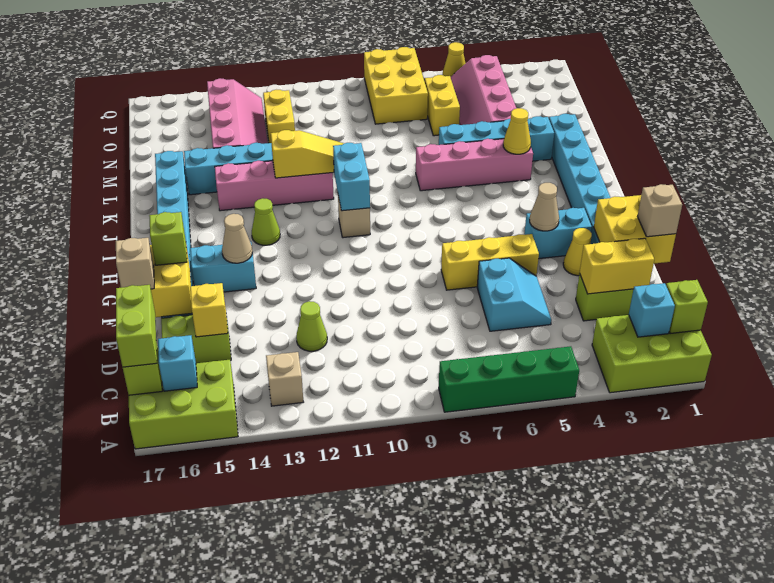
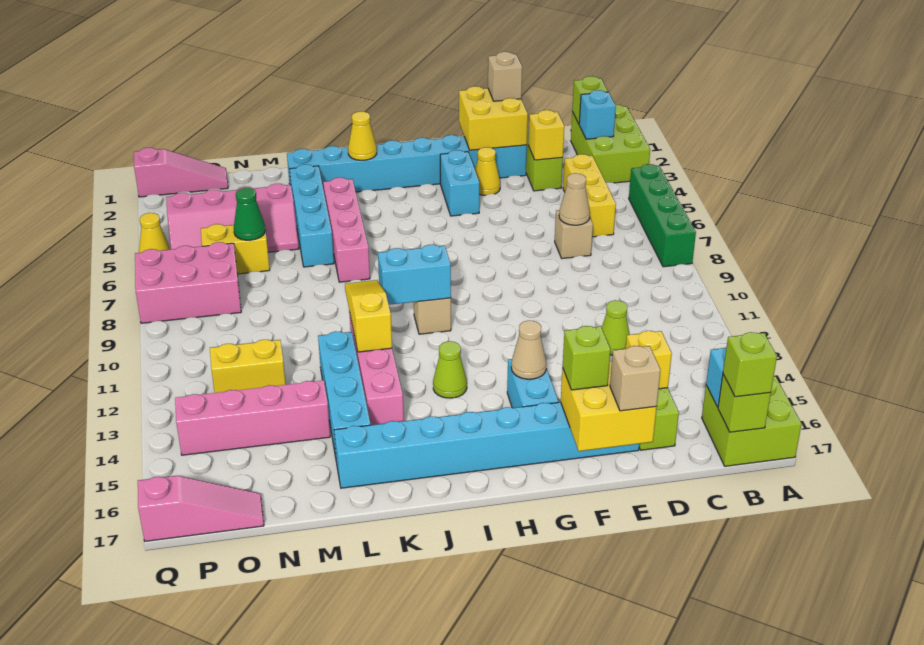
lime brick A15:B17 level 1 -> lime brick A16:B17 level 1
tan brick B13 level 1 -> tan brick D7 level 1
lime brick B17:C17 level 3 -> lime brick B17 level 3
yellow brick D2:D3 level 2 -> yellow brick D3 level 2
cyan slope D5:E6 level 1 top 6 -> none
yellow brick F5:F7 level 1 -> yellow brick C4:C6 level 1
tan cone G4 level 2 -> tan cone D7 level 2
yellow cone K4 level 2 -> yellow cone J2 level 2
none -> green cone N6 level 2
none -> pink slope O1:Q1 level 1 top Q
yellow brick O7:Q8 level 1 -> pink brick O7:Q8 level 1
none -> pink slope O17:Q17 level 1 top Q

